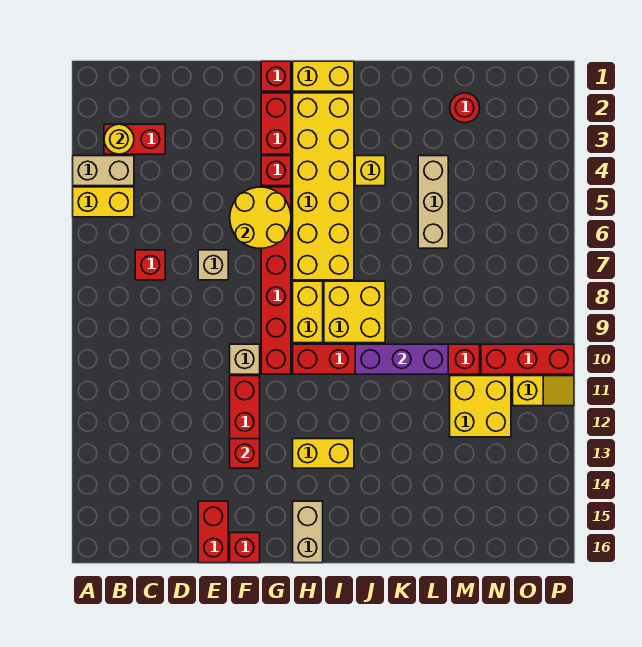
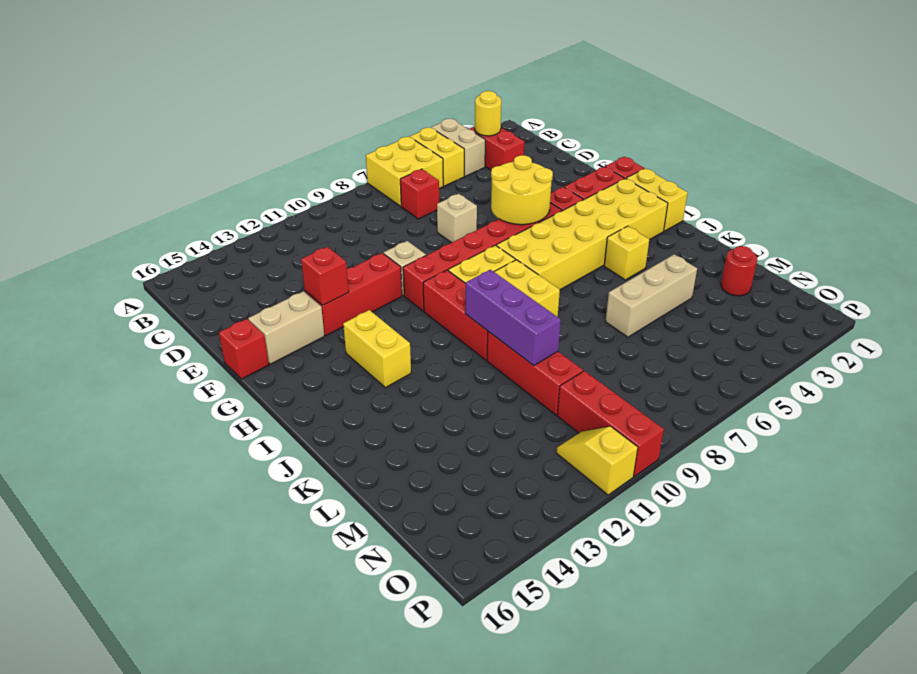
red brick E15:E16 level 1 -> none
tan brick H15:H16 level 1 -> tan brick F14:F15 level 1
yellow brick M11:N12 level 1 -> yellow brick A6:B7 level 1
yellow slope O11:P11 level 1 top O -> yellow slope O11:P11 level 1 top P

